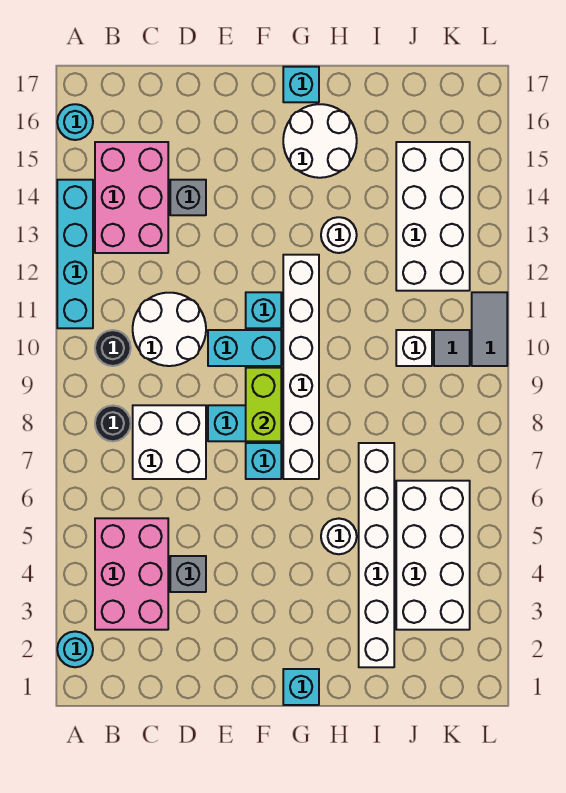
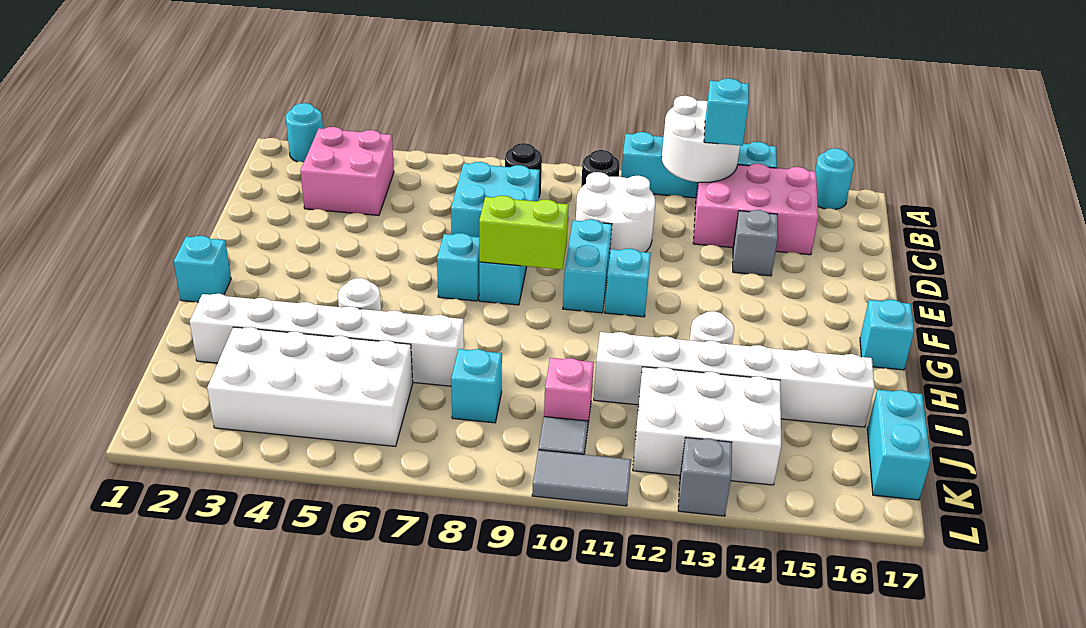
pink brick B3:C5 level 1 -> pink brick B3:C4 level 1
none -> cyan brick B13 level 3
white brick C7:D8 level 1 -> cyan brick C7:D8 level 1
grey brick D4 level 1 -> grey brick L13 level 1
white brick G7:G12 level 1 -> white brick I11:I16 level 1
white round brick G15:H16 level 1 -> white round brick A12:B13 level 2
none -> cyan brick J8 level 1
white brick J10 level 1 -> pink brick J10 level 1
white brick J12:K15 level 1 -> white brick J12:K14 level 1
none -> cyan brick J17:K17 level 1

